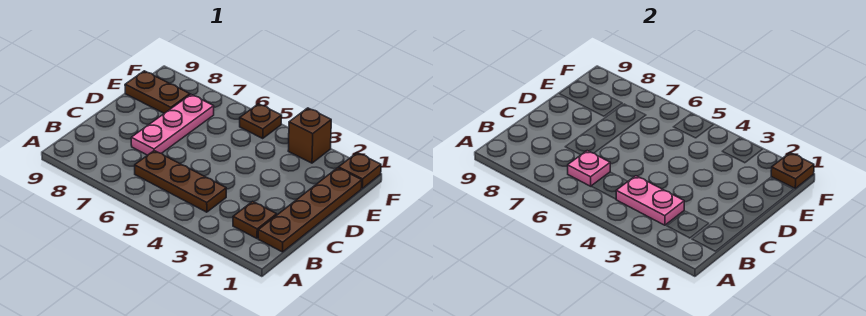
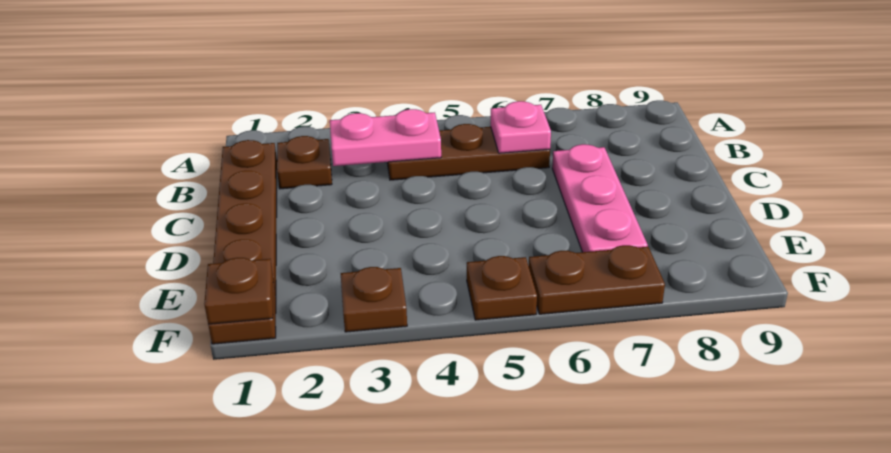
brown plate E8:E9 level 1 -> brown plate F6:F7 level 1
brown brick F3 level 1 -> brown plate F3 level 1

